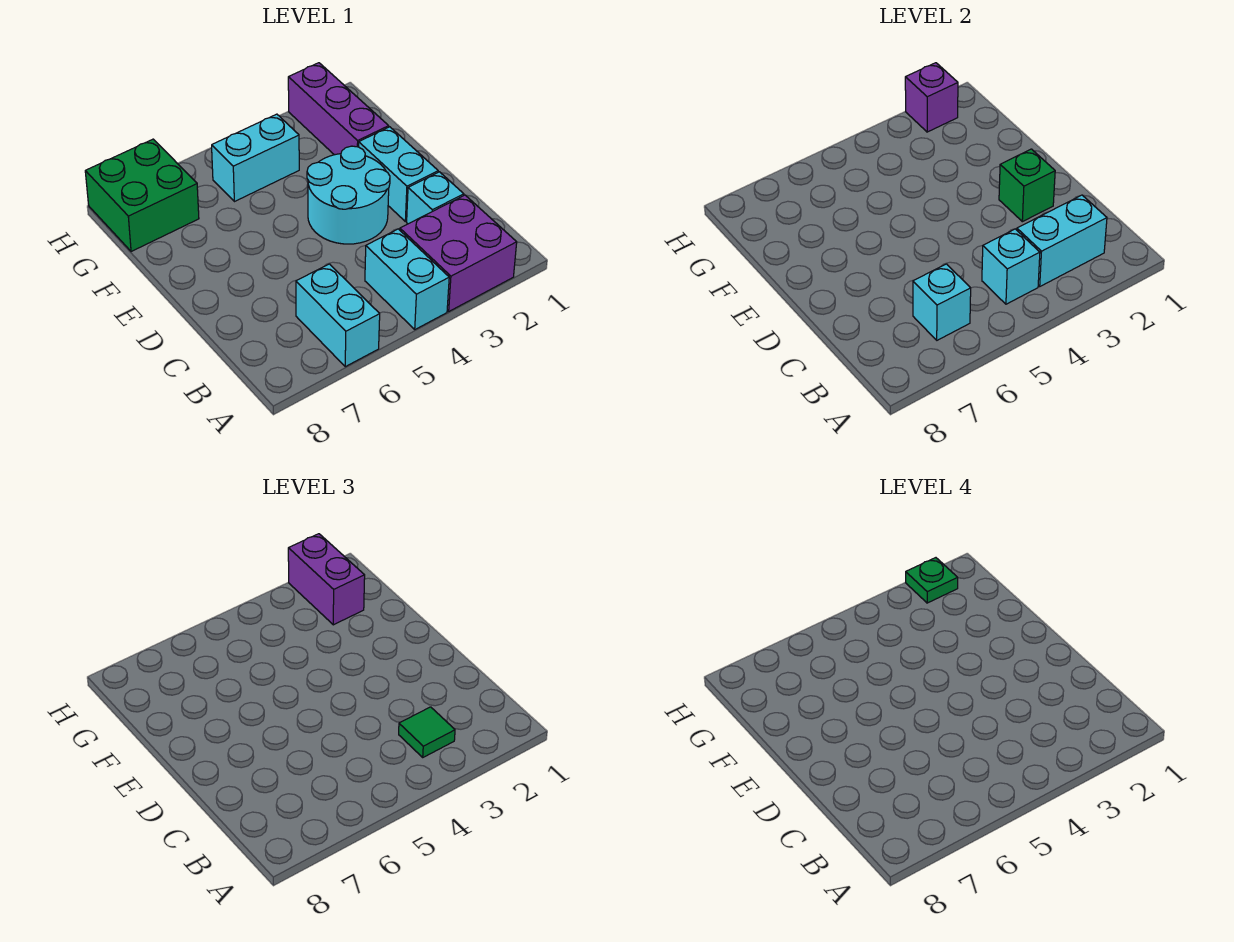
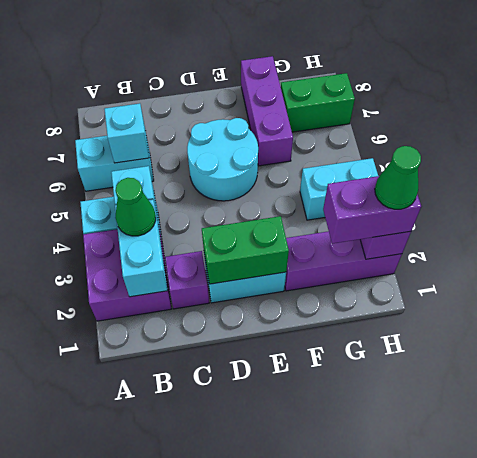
green tile B3 level 3 -> green cone B3 level 3
cyan brick C2 level 1 -> purple brick C2 level 1
green brick D2 level 2 -> green brick D2:E2 level 2
cyan round brick D3:E4 level 1 -> cyan round brick D5:E6 level 1
none -> purple brick F6:F8 level 1
cyan brick G4:G5 level 1 -> cyan brick G4:H4 level 1
green brick G7:H8 level 1 -> green brick G7:H7 level 1
green plate H2 level 4 -> green cone H2 level 4

